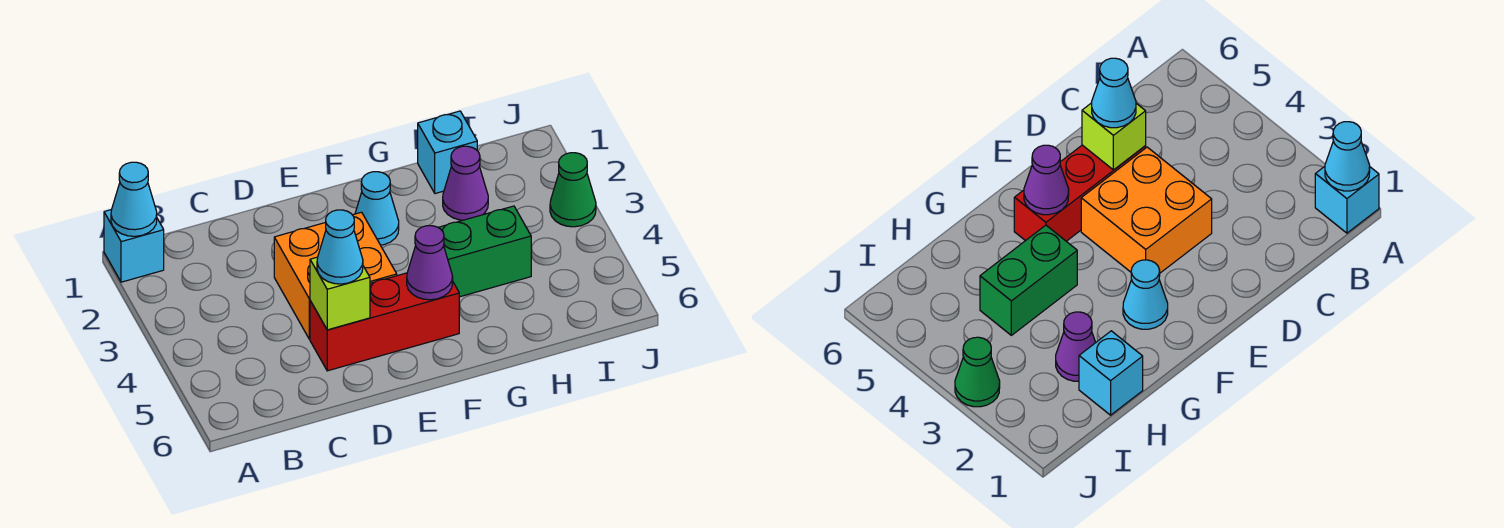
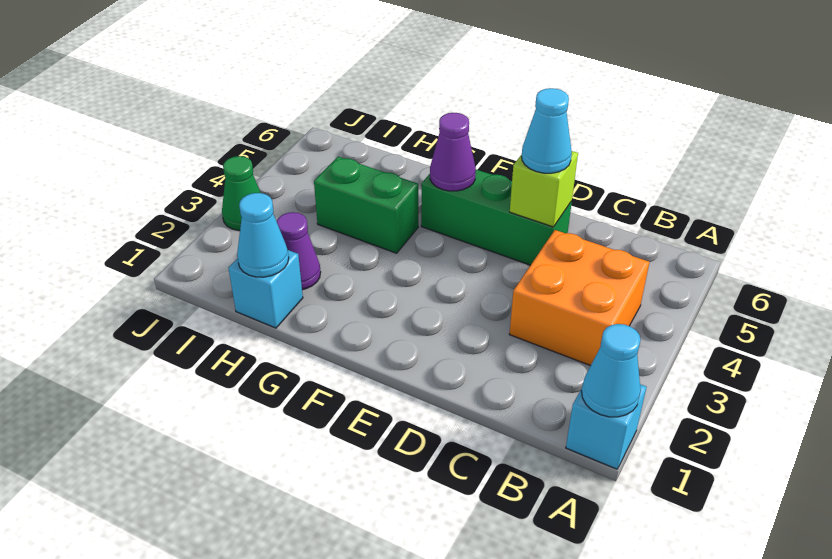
orange brick D3:E4 level 1 -> orange brick B3:C4 level 1
red brick D5:F5 level 1 -> green brick D5:F5 level 1
cyan cone F2 level 1 -> cyan cone H1 level 2

